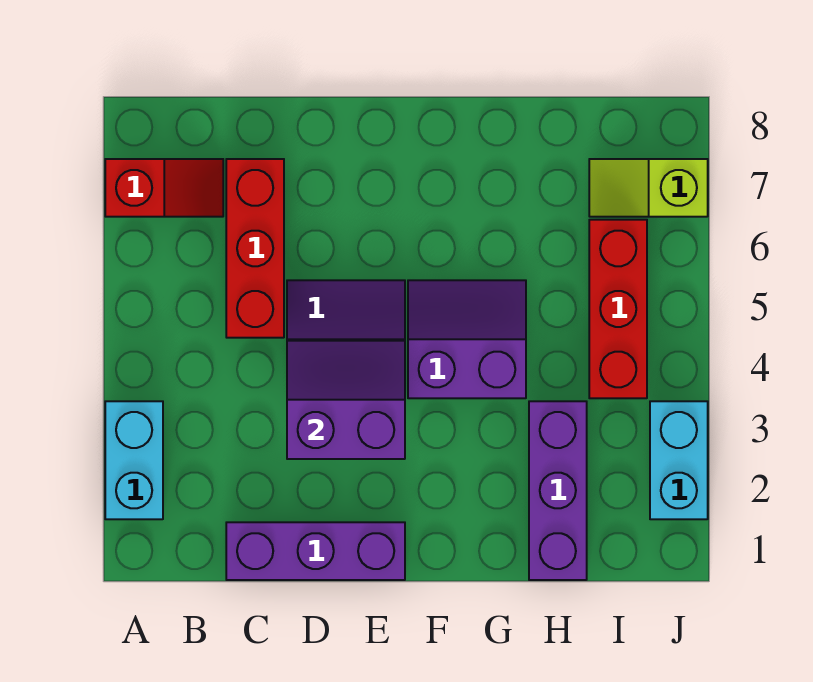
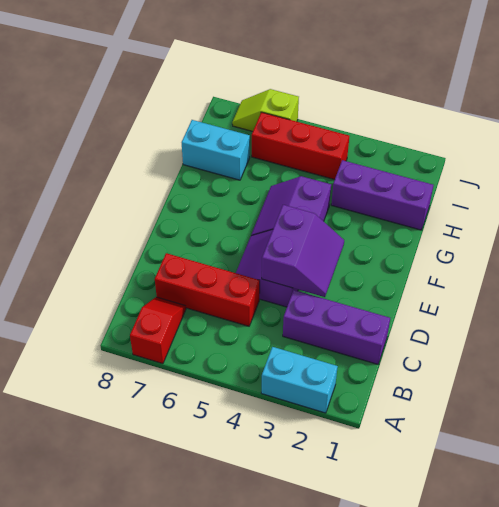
purple brick C1:E1 level 1 -> purple brick C1:C3 level 1
purple slope D3:E4 level 2 top 3 -> purple slope D3:E4 level 2 top 4
lime slope I7:J7 level 1 top J -> lime slope J6:J7 level 1 top 6
cyan brick J2:J3 level 1 -> cyan brick H7:H8 level 1

